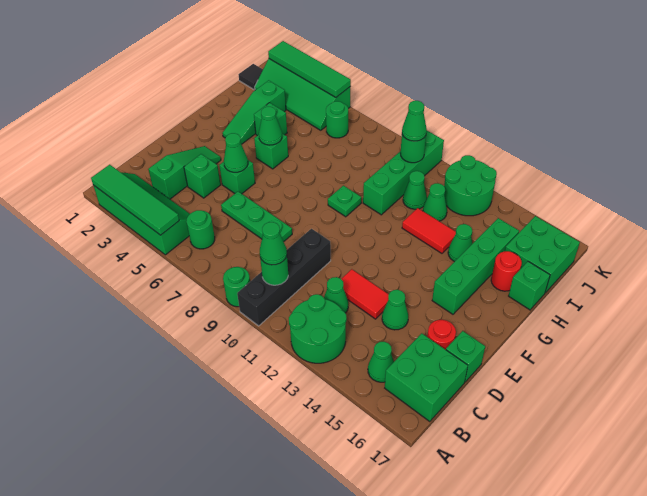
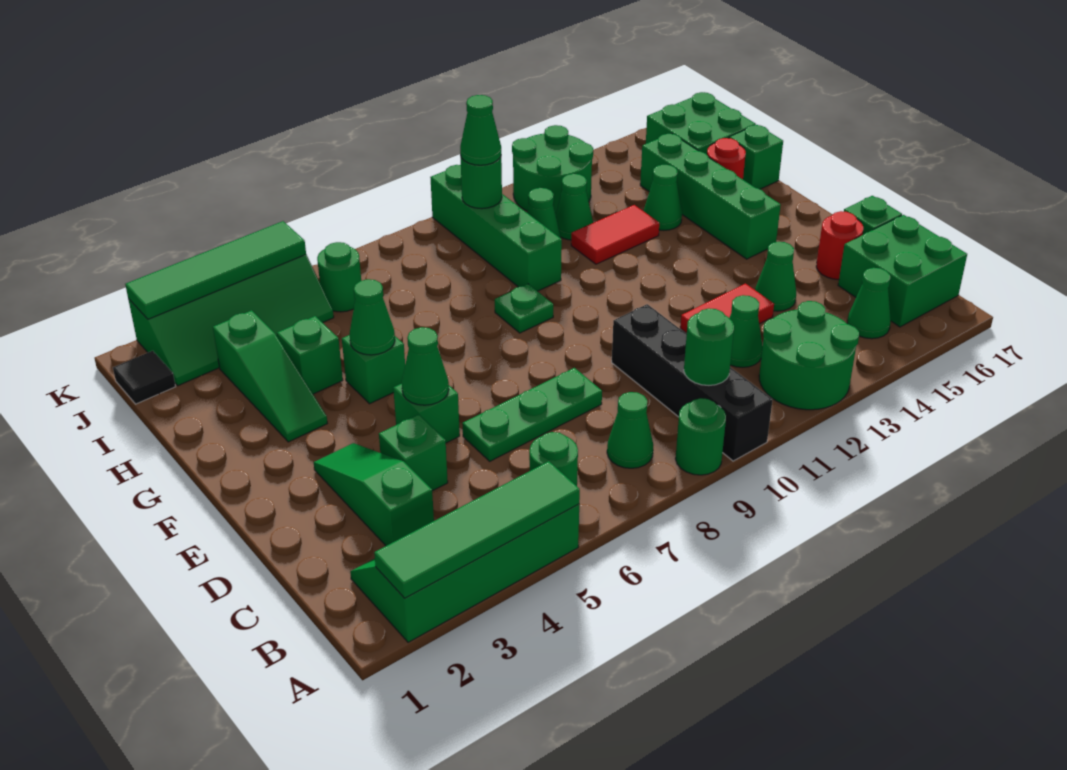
green cone B10 level 3 -> green cone B8 level 1

